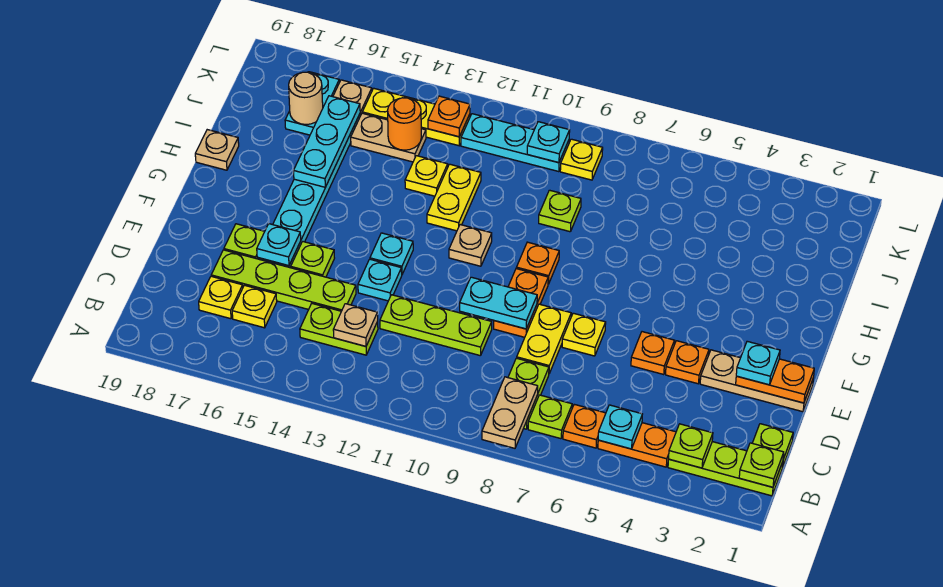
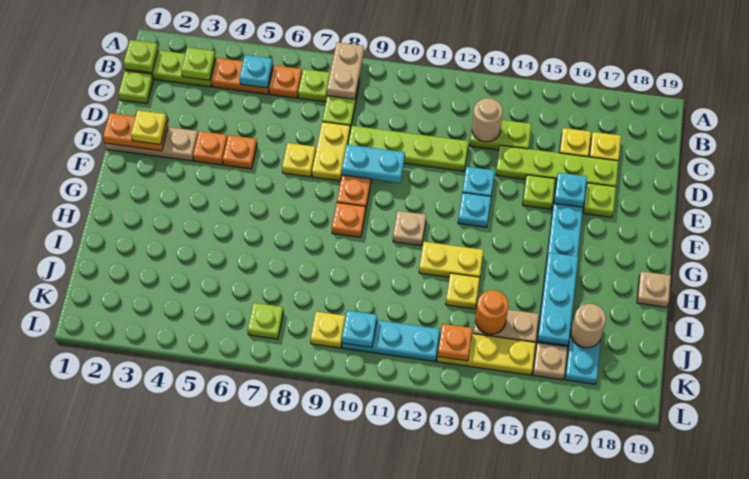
tan plate C13 level 2 -> tan round brick C13 level 2
lime plate D10:D12 level 1 -> lime plate D9:D12 level 1
cyan plate E2 level 3 -> yellow plate E2 level 3
yellow plate H12:I12 level 1 -> yellow plate H12:H13 level 1
lime plate I9 level 1 -> lime plate K7 level 1

